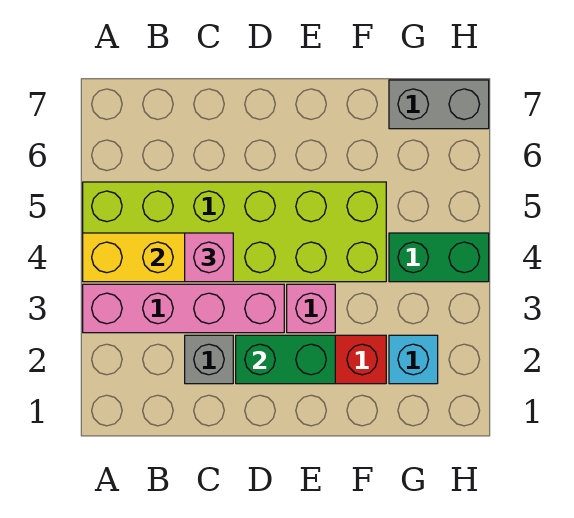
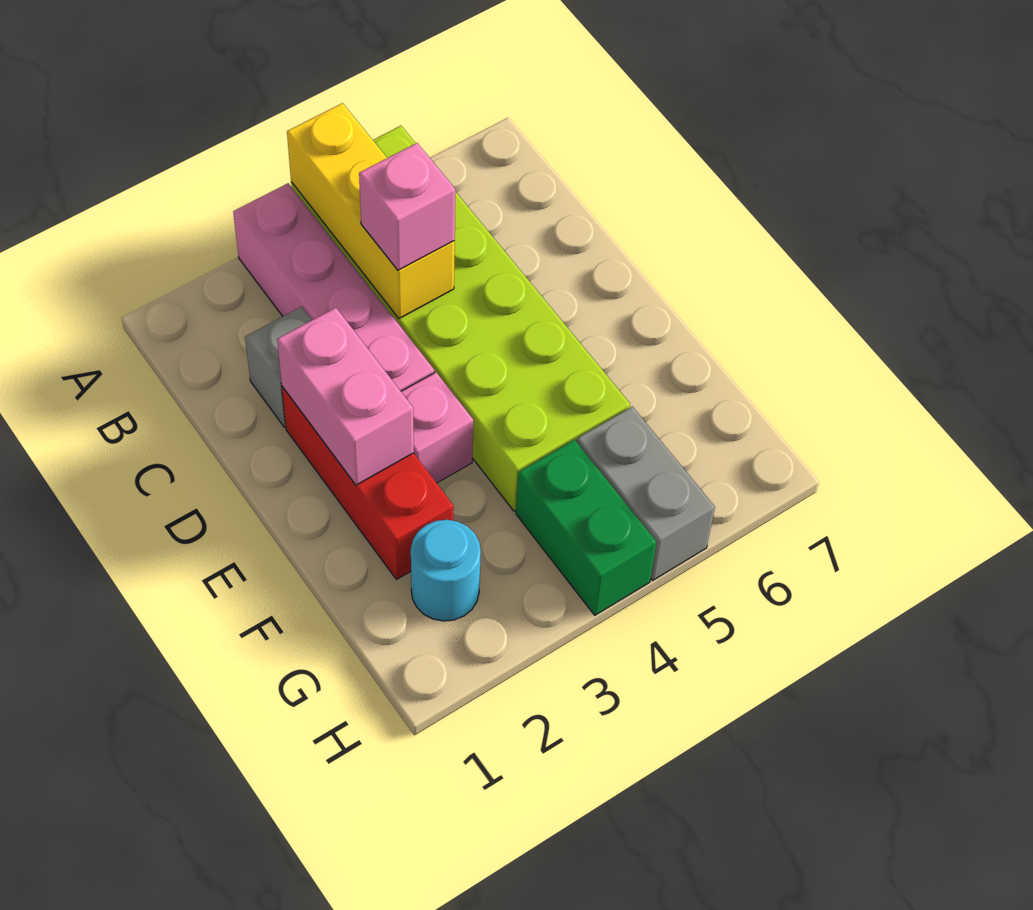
green brick D2:E2 level 2 -> pink brick D2:E2 level 2
cyan brick G2 level 1 -> cyan round brick G2 level 1
grey brick G7:H7 level 1 -> grey brick G5:H5 level 1

